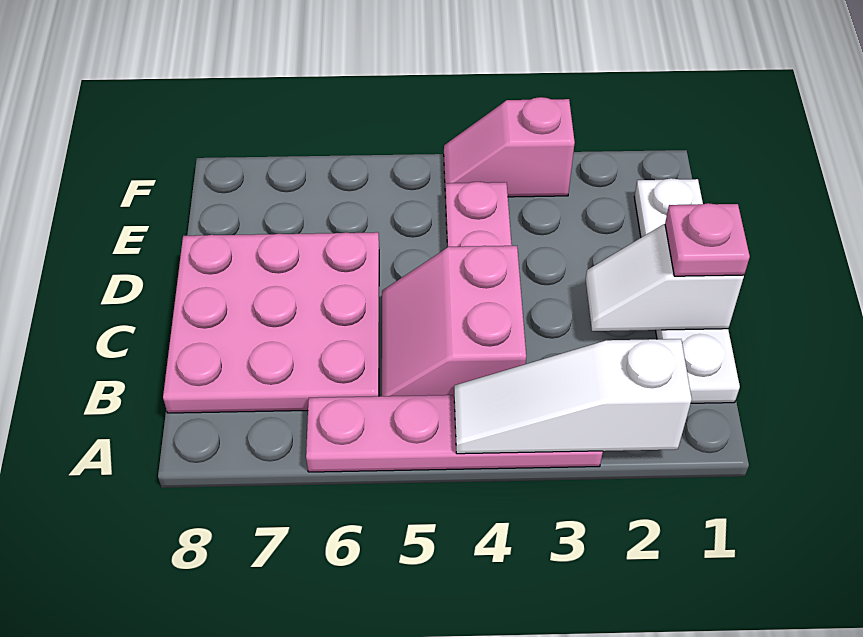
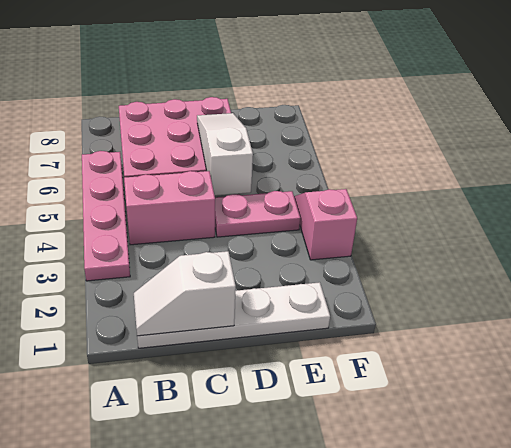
white slope A2:A4 level 2 top 2 -> white slope D5:D7 level 2 top 5
white slope C1:C2 level 2 top 1 -> white slope B1:C1 level 2 top C
pink plate C1 level 3 -> none

